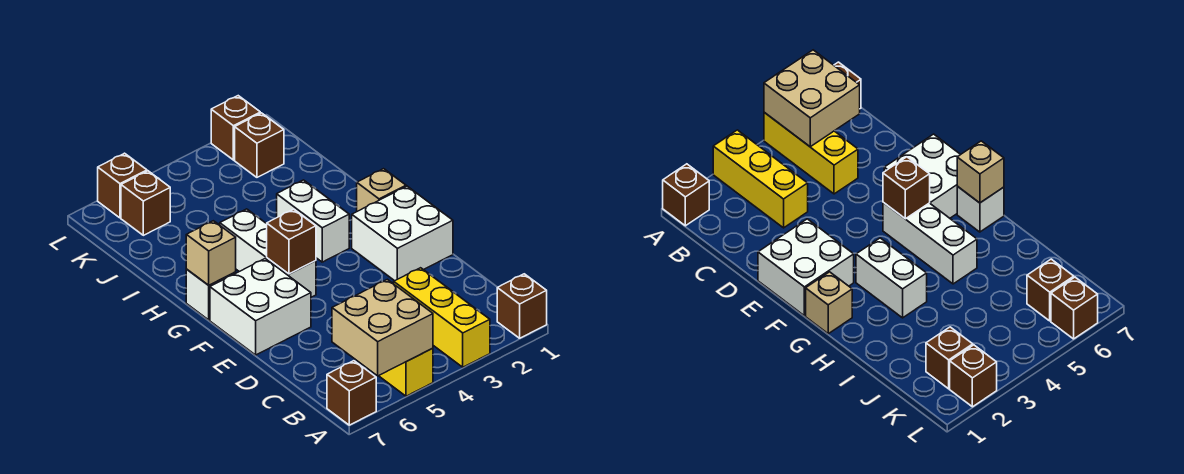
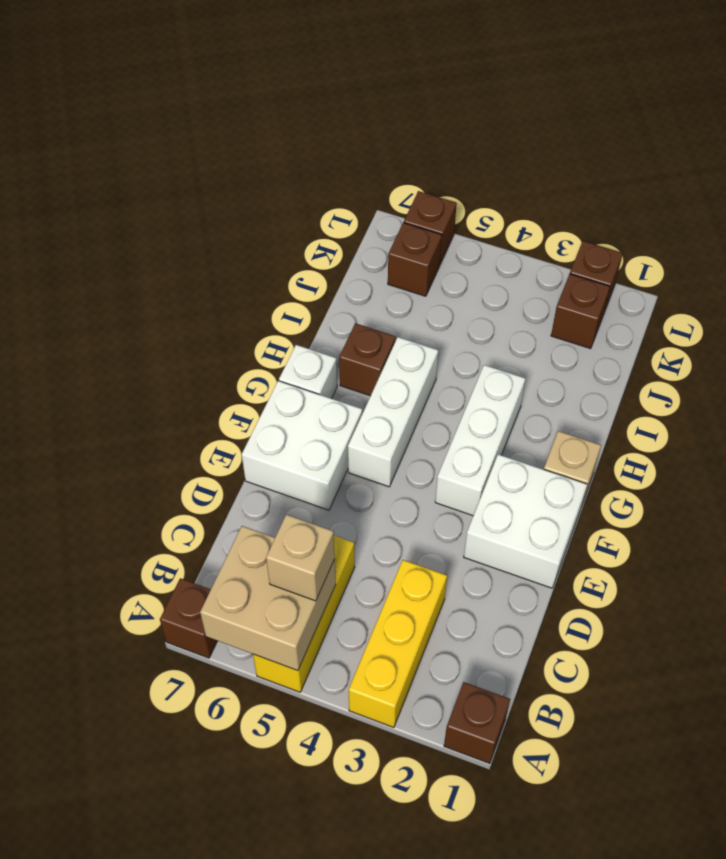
brown brick F5 level 2 -> brown brick H6 level 1
white brick G3:H3 level 1 -> white brick F3:H3 level 1
tan brick G7 level 2 -> tan brick B5 level 3

